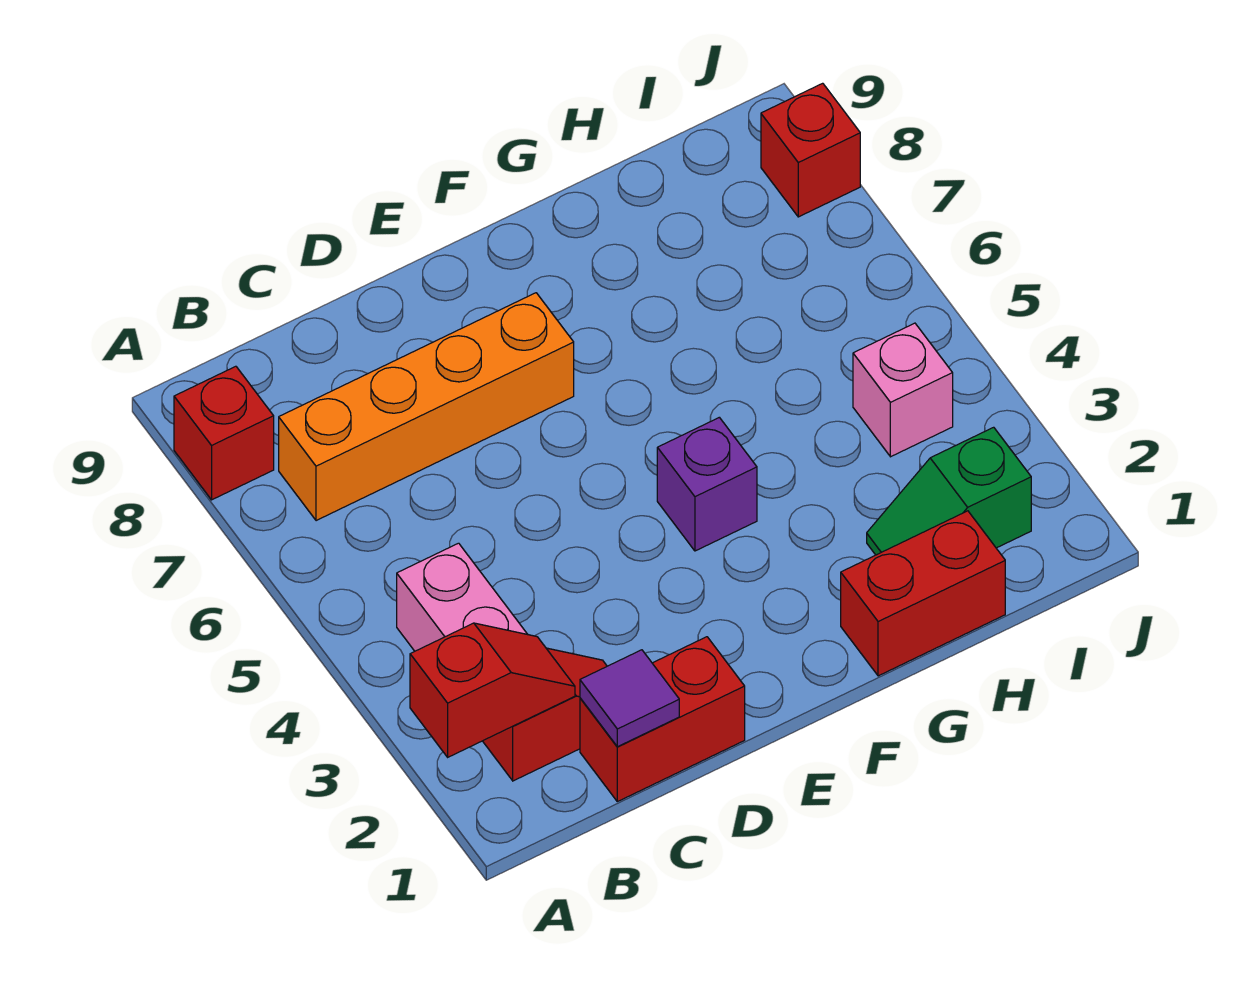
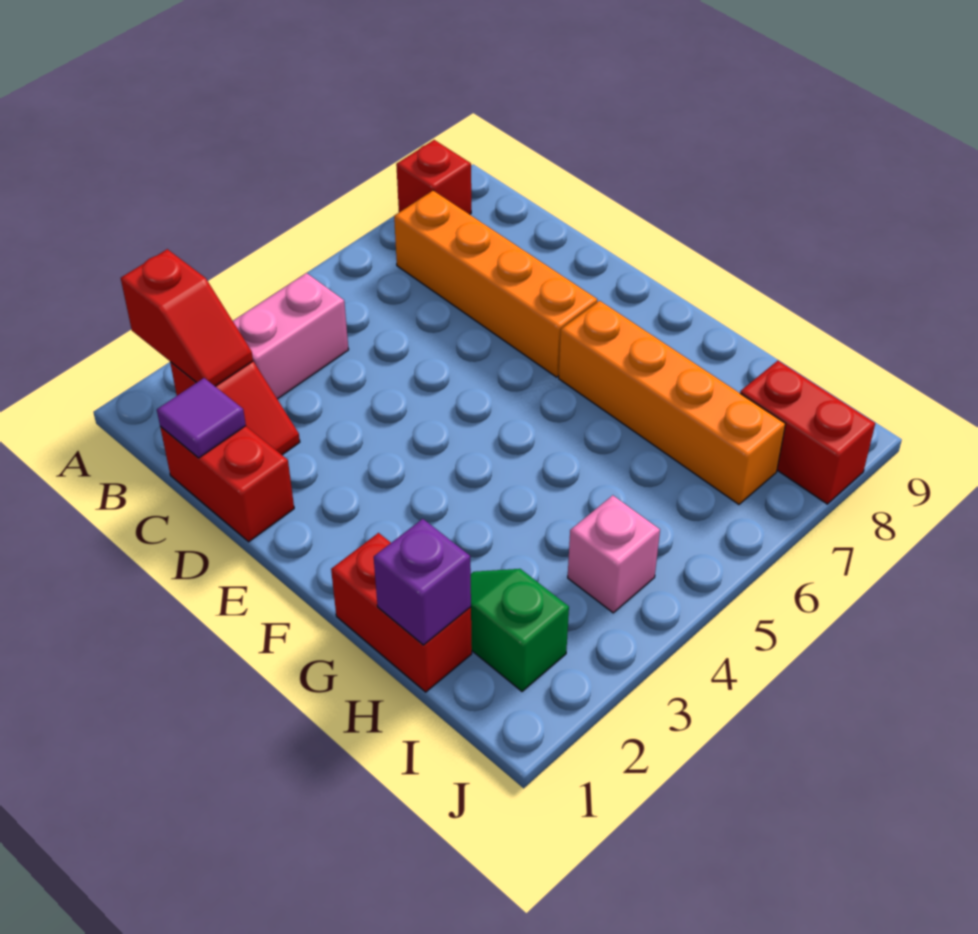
purple brick F4 level 1 -> purple brick H1 level 2
none -> orange brick F7:I7 level 1
red brick J8 level 1 -> red brick I8:J8 level 1

